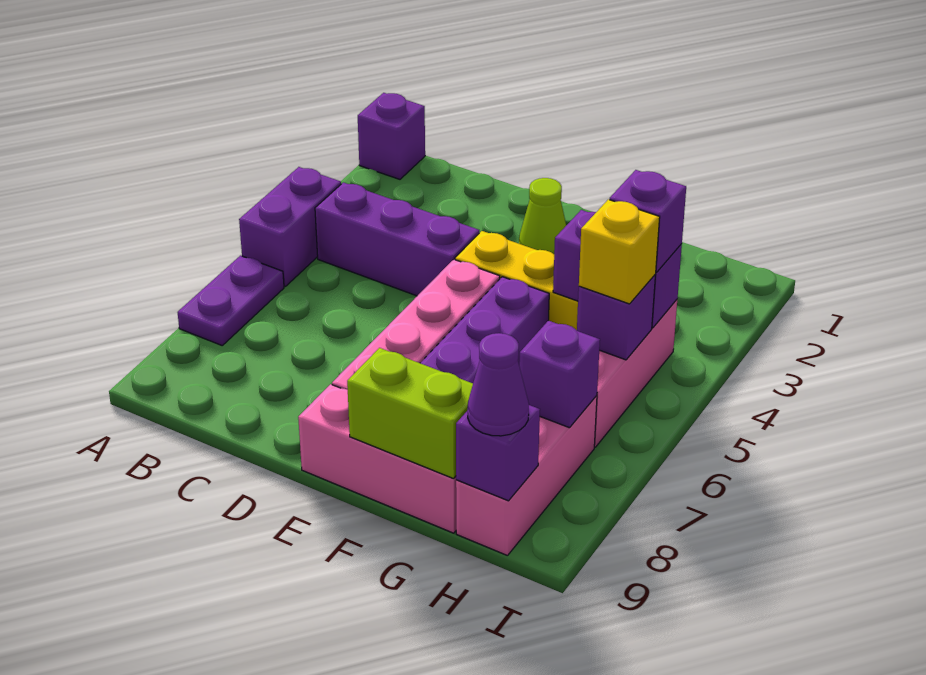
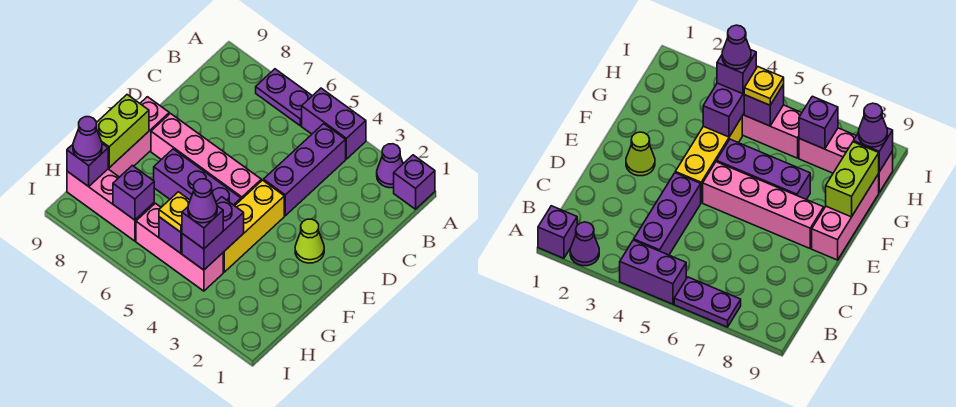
none -> purple cone A2 level 1
none -> purple cone H4 level 4
yellow brick H5 level 3 -> yellow plate H5 level 3

